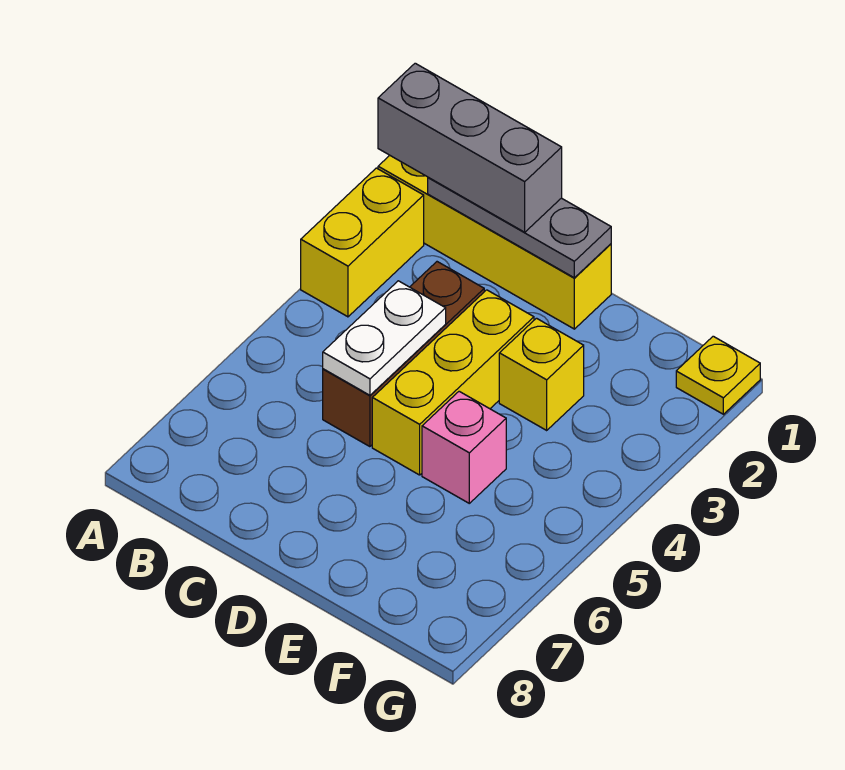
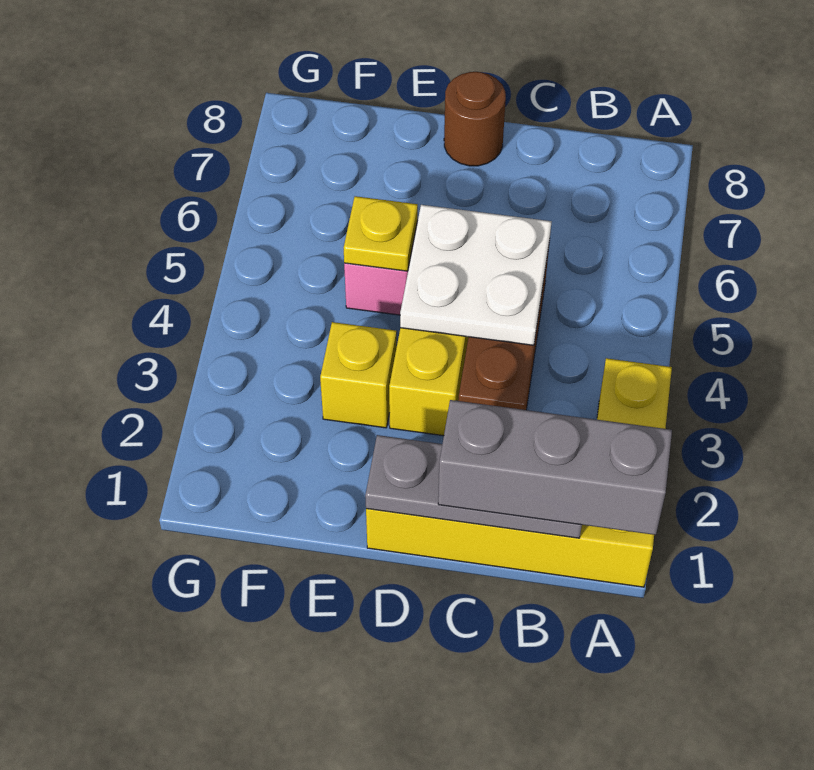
white plate C4:C5 level 2 -> white plate C4:D5 level 2
none -> brown round brick D8 level 1
yellow plate G1 level 1 -> yellow plate E5 level 2

